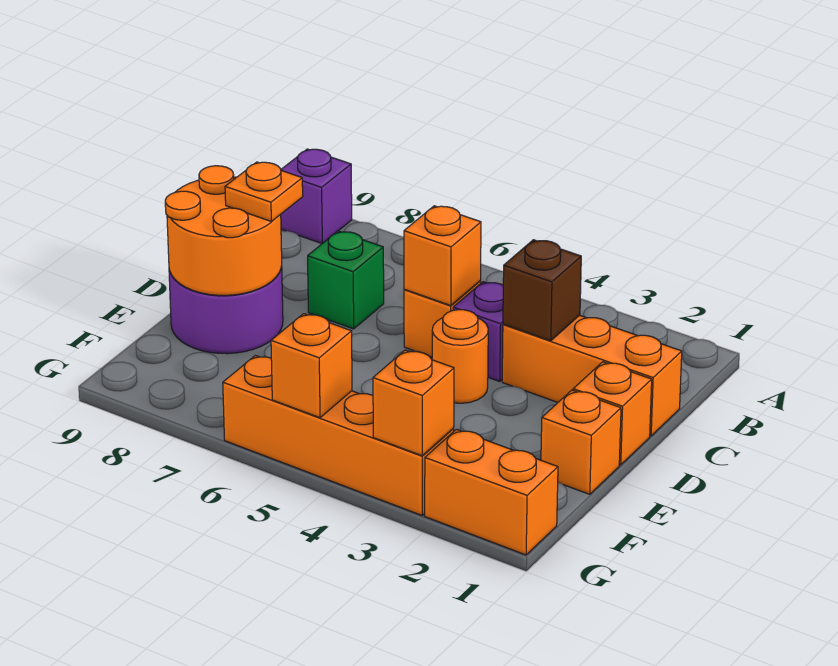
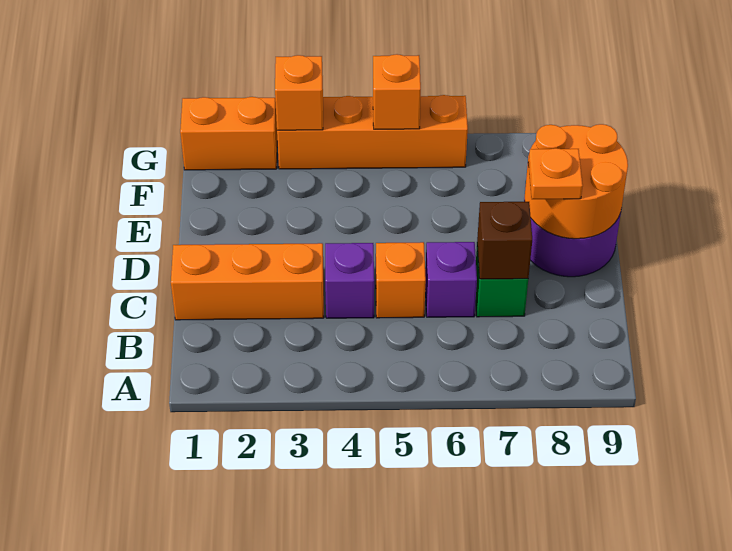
purple brick A9 level 1 -> purple brick C6 level 1
brown brick C3 level 2 -> brown brick C7 level 2
orange brick C5 level 2 -> none
orange brick D1 level 1 -> none
orange round brick D4 level 1 -> none
orange brick E1 level 1 -> none

